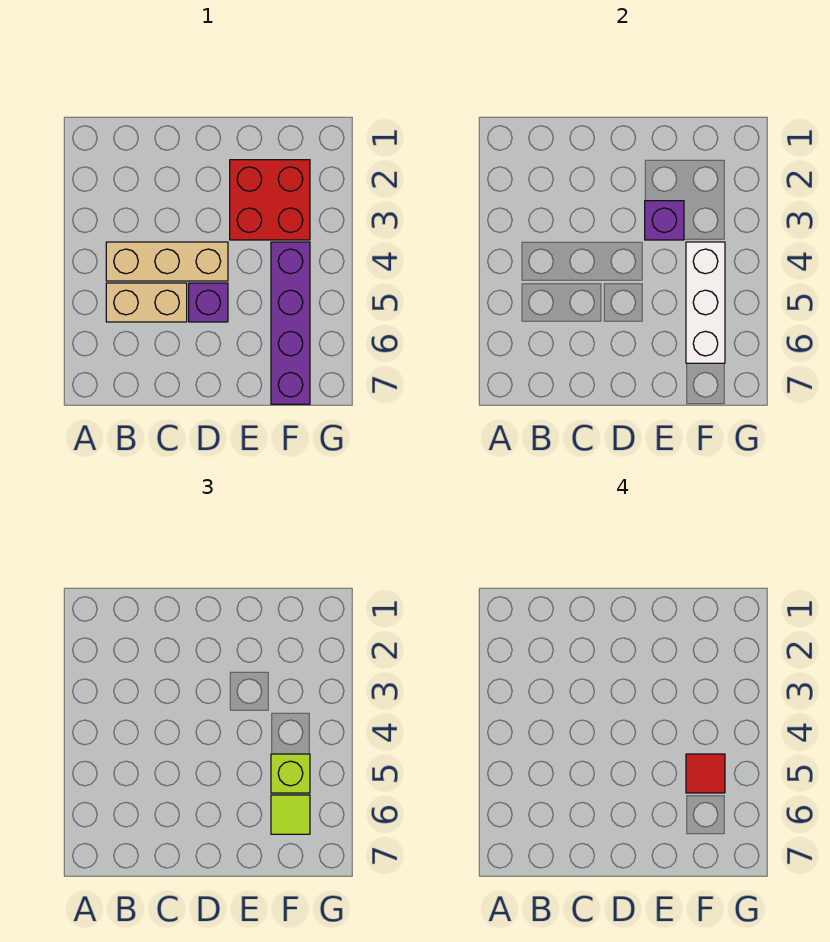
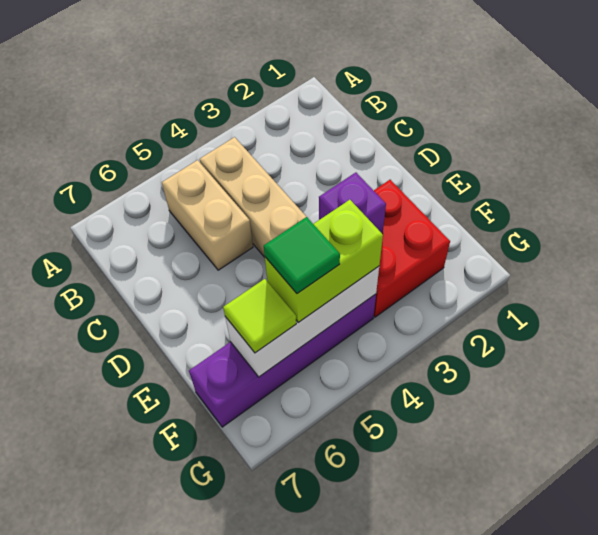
purple brick D5 level 1 -> none
lime brick F5 level 3 -> lime brick F4:F5 level 3
red tile F5 level 4 -> green tile F5 level 4

